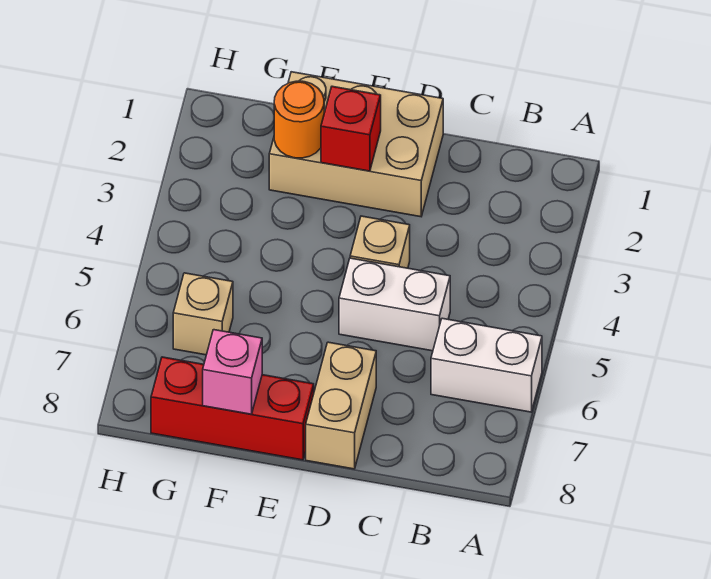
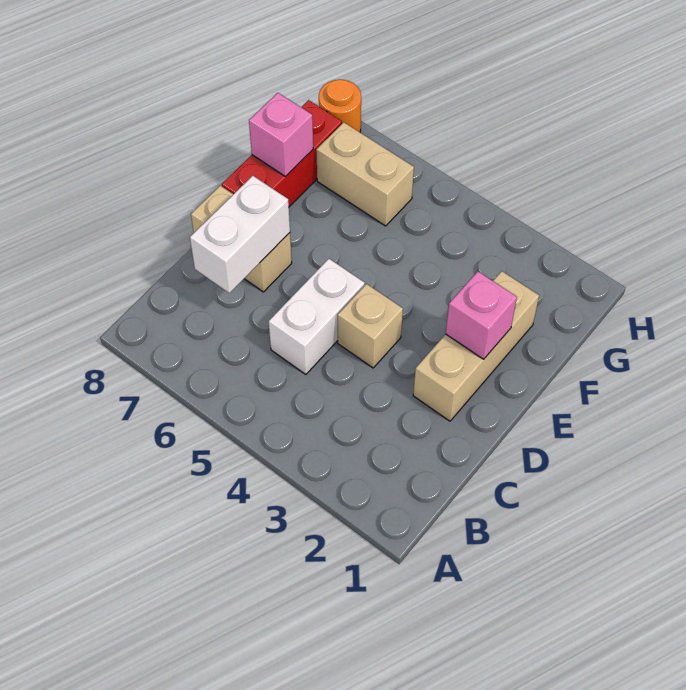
white brick A6:B6 level 1 -> white brick C7:D7 level 2
tan brick D1:F2 level 1 -> tan brick D2:F2 level 1
red brick E2 level 2 -> pink brick E2 level 2
orange round brick F2 level 2 -> orange round brick H8 level 1
tan brick G6 level 1 -> tan brick G6:G7 level 1

